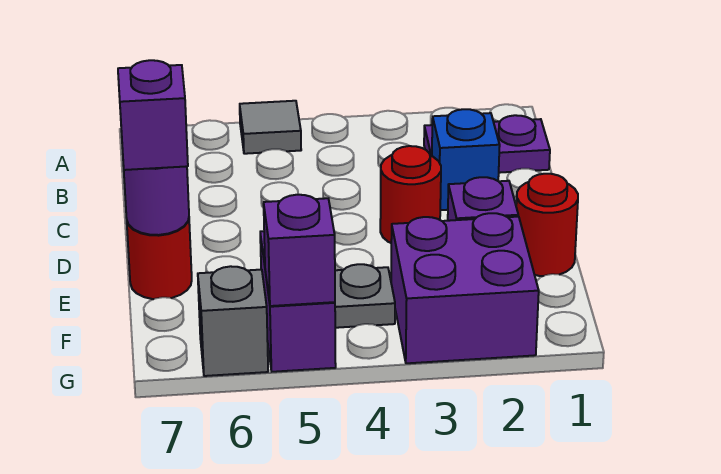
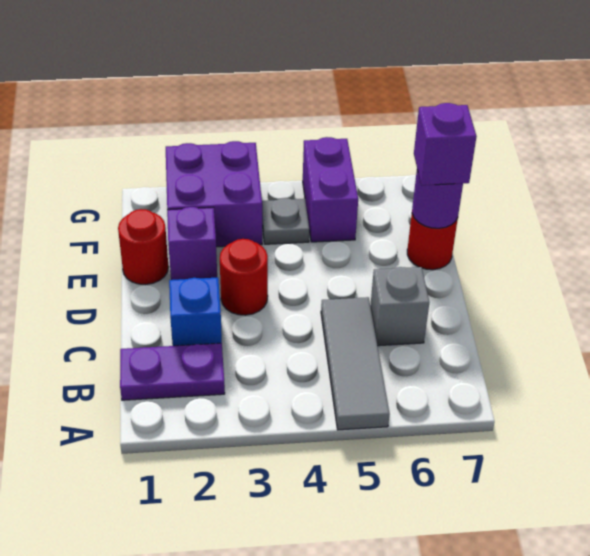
grey tile A5 level 1 -> grey tile A5:C5 level 1
purple brick G5 level 2 -> none
grey brick G6 level 1 -> grey brick C6 level 1

